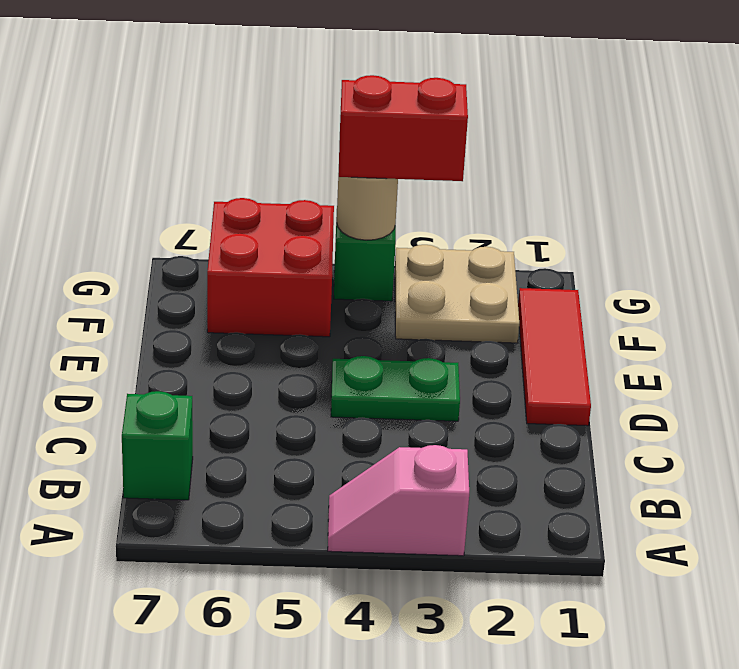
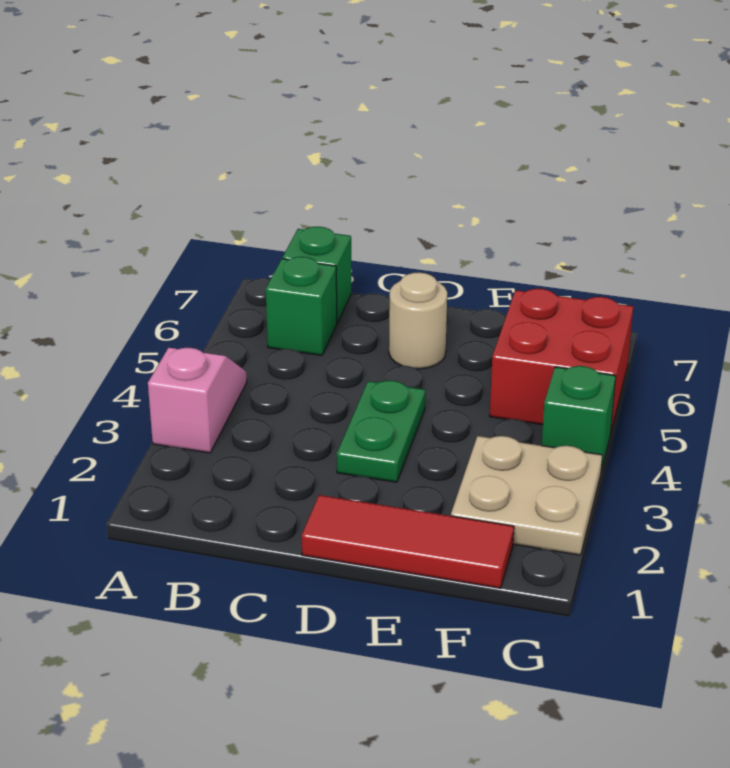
none -> green brick B6 level 1
red brick G3:G4 level 3 -> none
tan round brick G4 level 2 -> tan round brick D6 level 1

